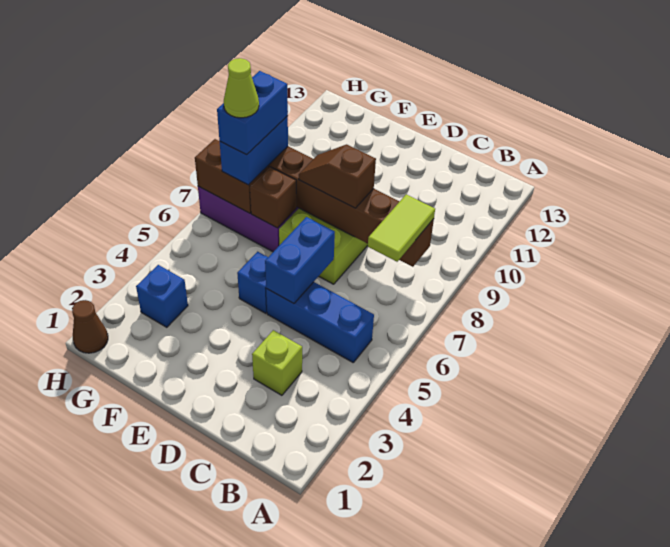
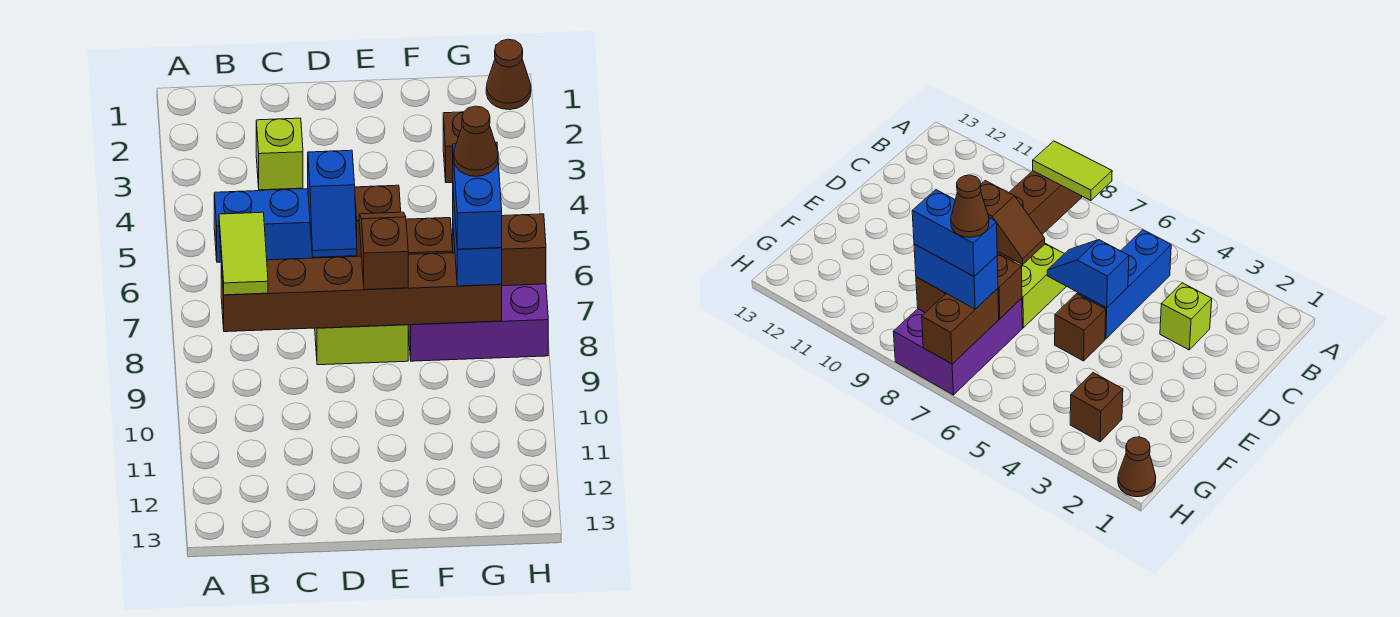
blue brick D5:D6 level 2 -> blue slope D5:D6 level 2 top 5
brown slope D8:E8 level 3 top D -> brown slope E7:E8 level 3 top 8
blue brick E5 level 1 -> brown brick E5 level 1
blue brick G3 level 1 -> brown brick G3 level 1
lime cone G7 level 5 -> brown cone G7 level 5

